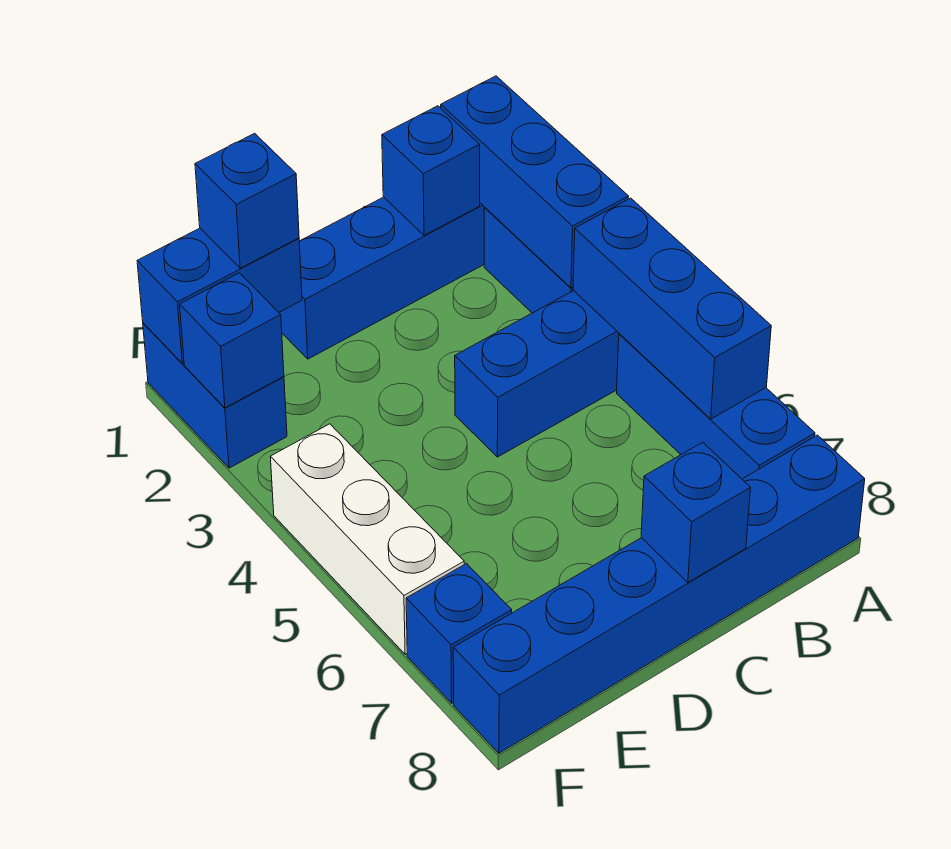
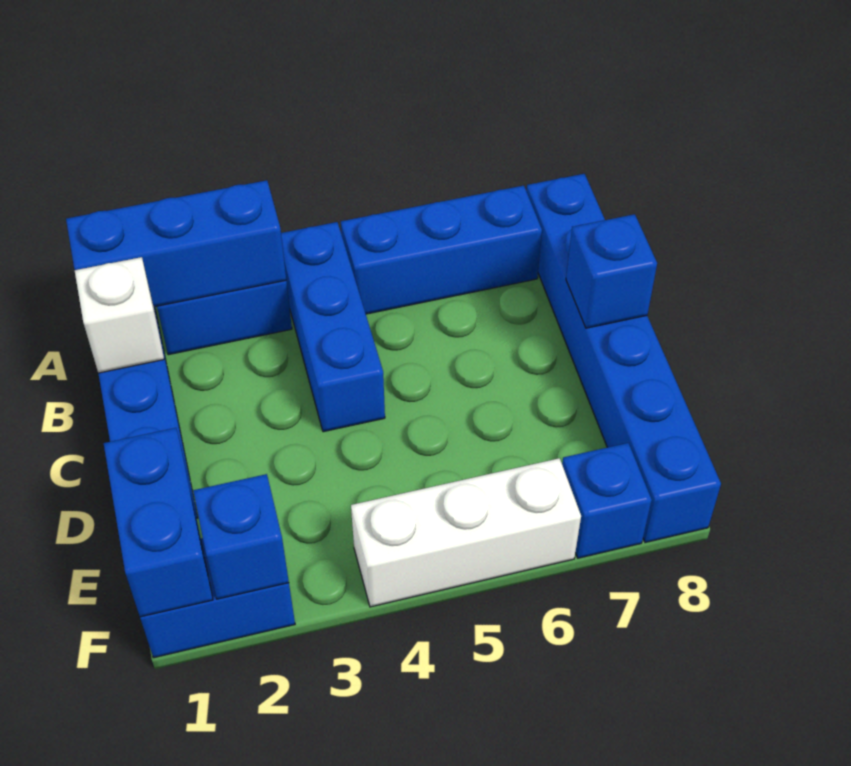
blue brick A4:A6 level 2 -> none
blue brick B1 level 2 -> white brick B1 level 2
blue brick E1 level 3 -> none

